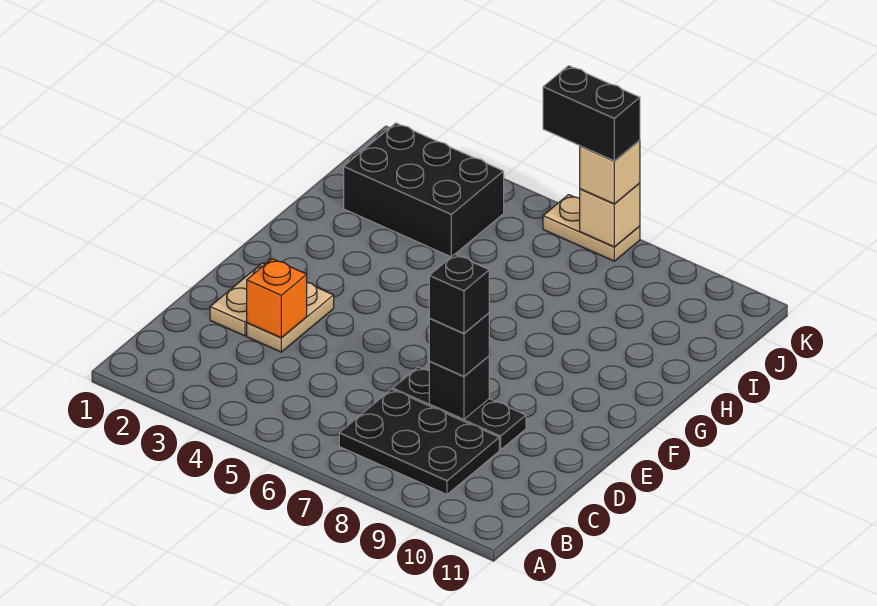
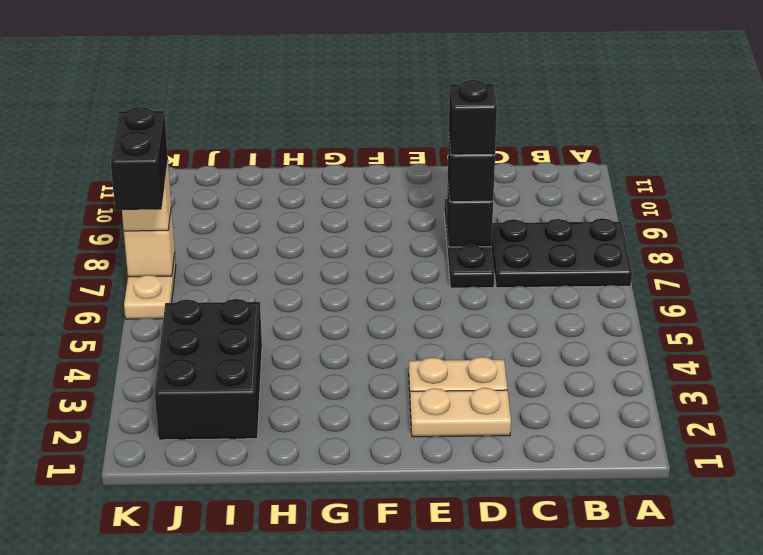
black plate B7:C9 level 1 -> black plate A7:C8 level 1
orange brick D3 level 2 -> none

